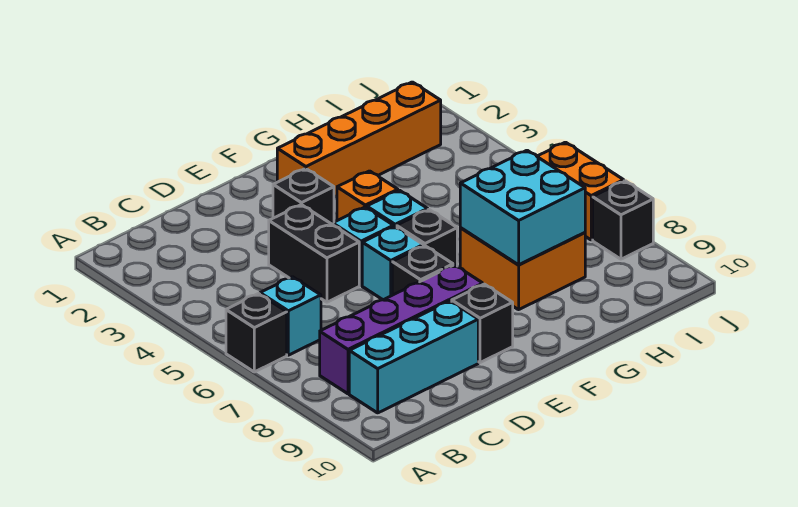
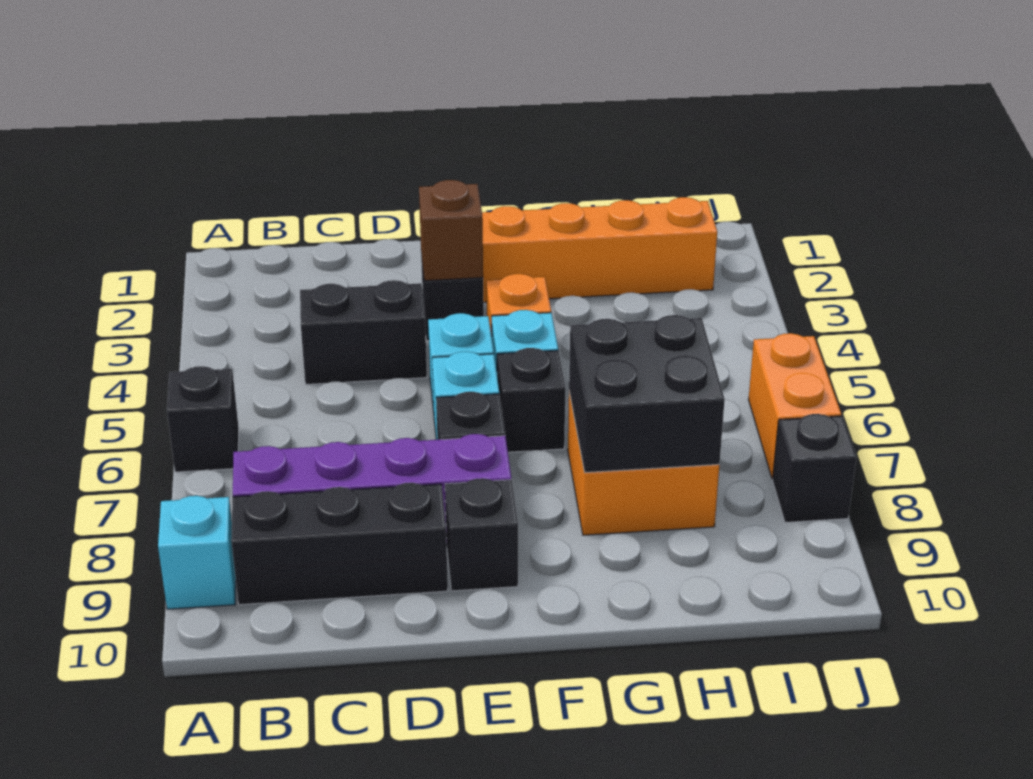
cyan brick B6 level 1 -> cyan brick A9 level 1
cyan brick B9:D9 level 1 -> black brick B9:D9 level 1
black brick D4:D5 level 1 -> black brick C4:D4 level 1
none -> brown brick E3 level 2
cyan brick G7:H8 level 2 -> black brick G7:H8 level 2

